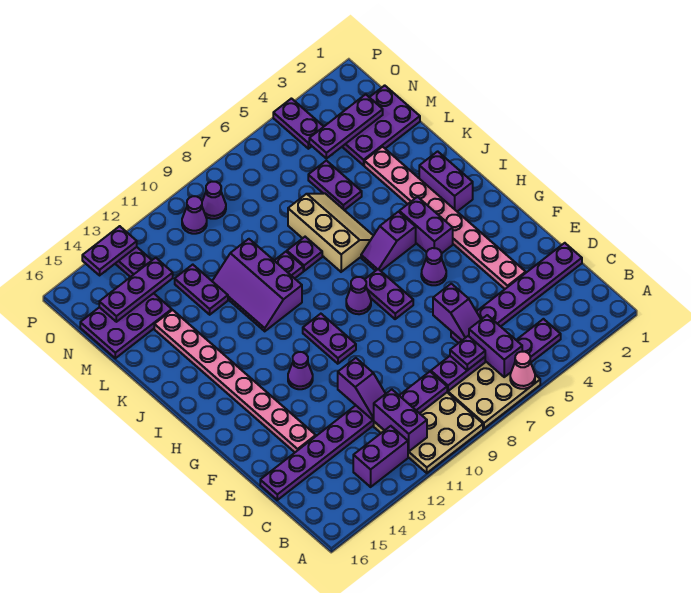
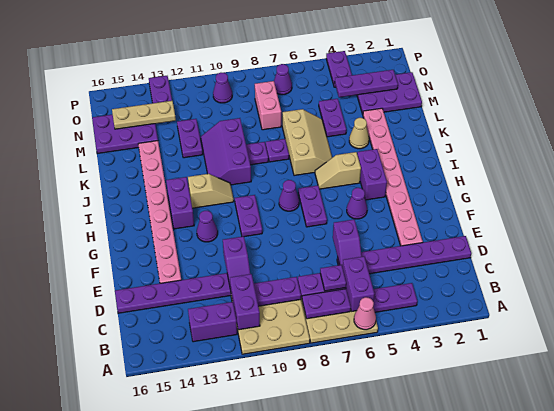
purple brick I2:J2 level 1 -> purple brick H13:I13 level 1
purple slope I5:I6 level 1 top 5 -> tan slope I5:I6 level 1 top 5
none -> tan slope I11:I12 level 1 top 12
none -> tan cone K4 level 1
none -> pink brick M8:N8 level 1
purple plate N13:N15 level 2 -> tan plate N13:N15 level 2
purple cone O9 level 1 -> purple cone O7 level 1
purple plate P13:P14 level 2 -> purple plate B7:B8 level 2

